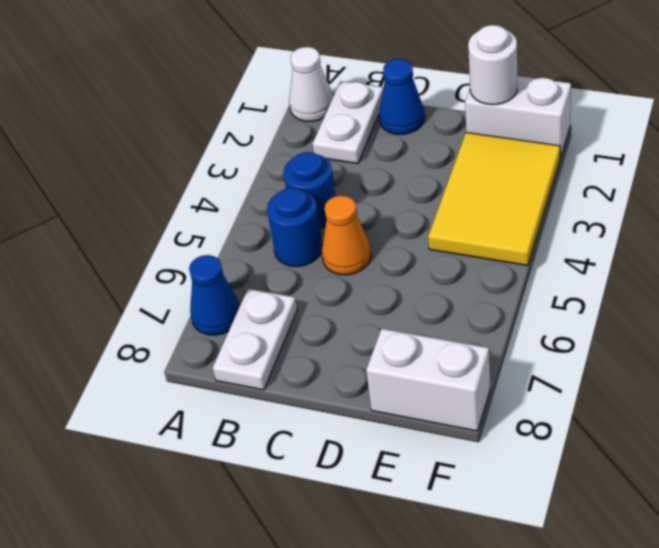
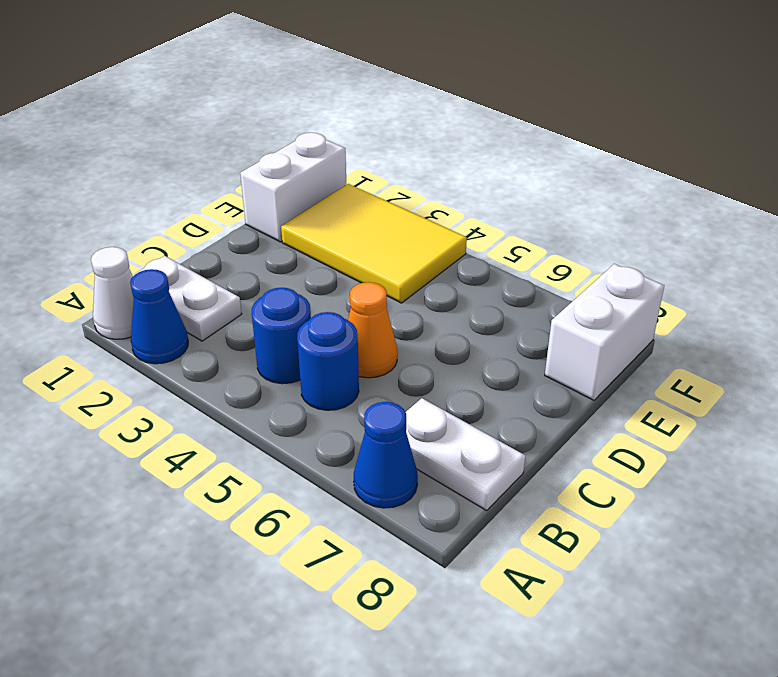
blue cone C1 level 1 -> blue cone A2 level 1
white round brick E1 level 2 -> none

